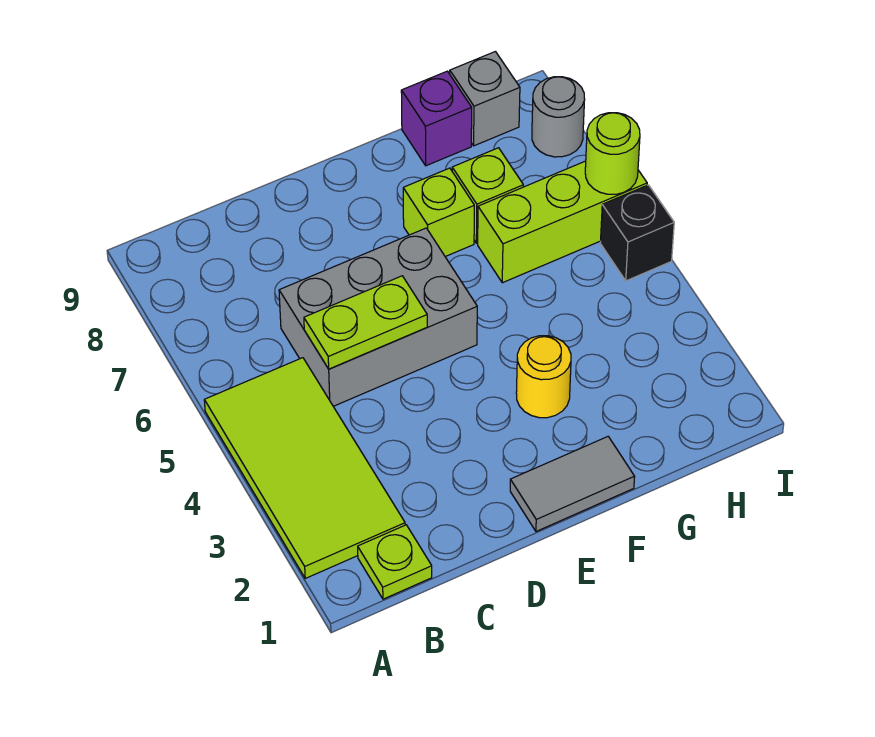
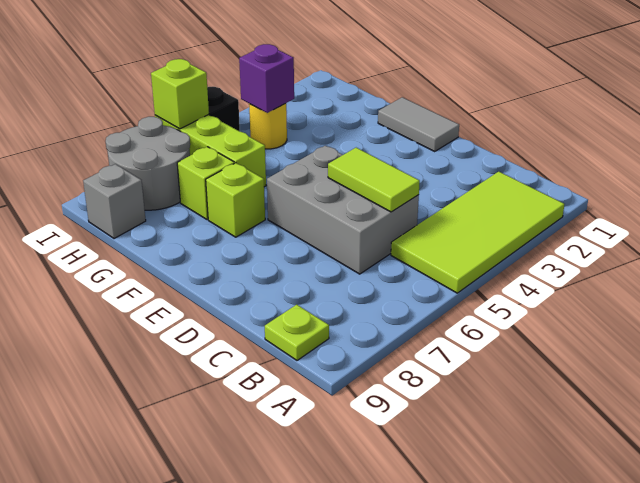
lime plate B1 level 1 -> lime plate B9 level 1
lime plate C5:D5 level 2 -> lime tile C5:D5 level 2
yellow round brick F3 level 1 -> yellow round brick H4 level 1
purple brick G9 level 1 -> purple brick H4 level 2
lime round brick I6 level 2 -> lime brick I6 level 2
grey round brick I8 level 1 -> grey round brick H7:I8 level 1

